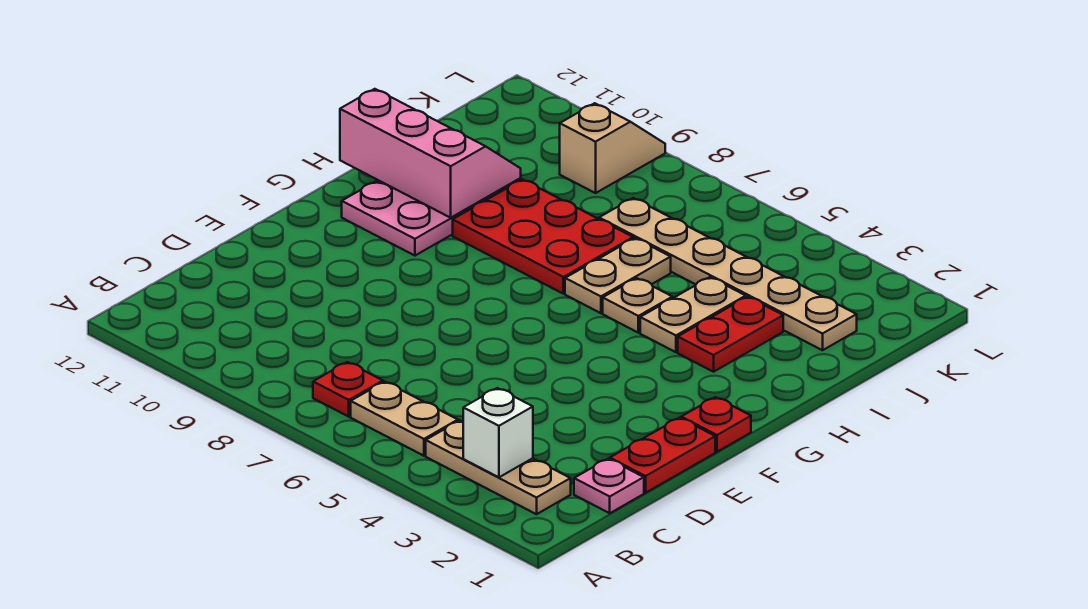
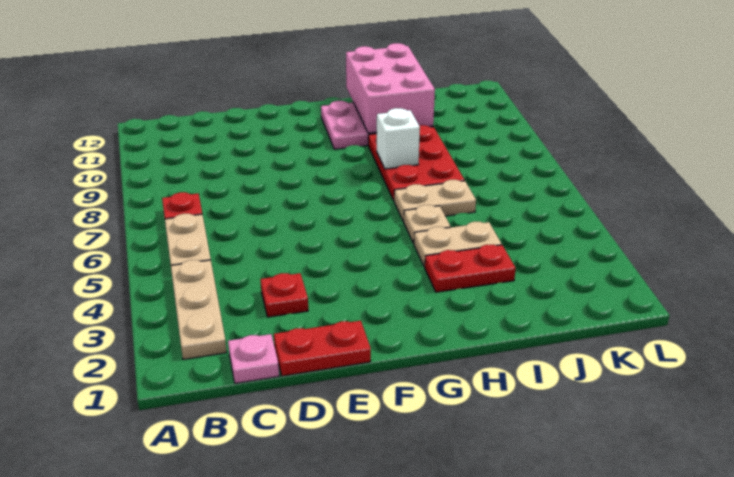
white brick B3 level 2 -> white brick H8 level 2
red plate F1 level 1 -> red plate D3 level 1
pink slope H10:I12 level 2 top H -> pink brick H10:I12 level 2
tan plate J2:J7 level 1 -> none
tan slope K9:L9 level 1 top K -> none

